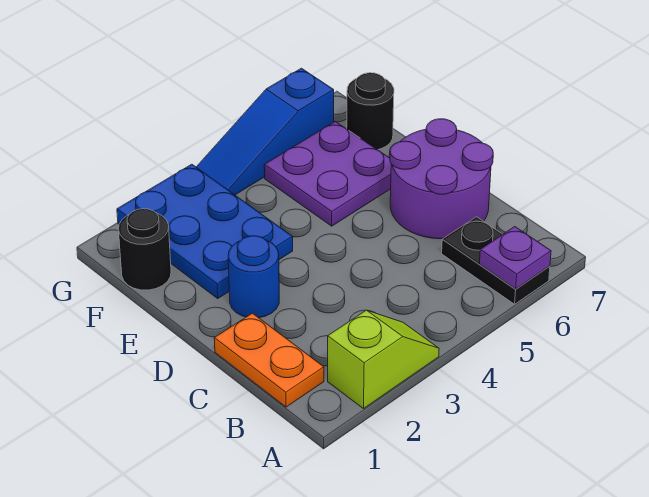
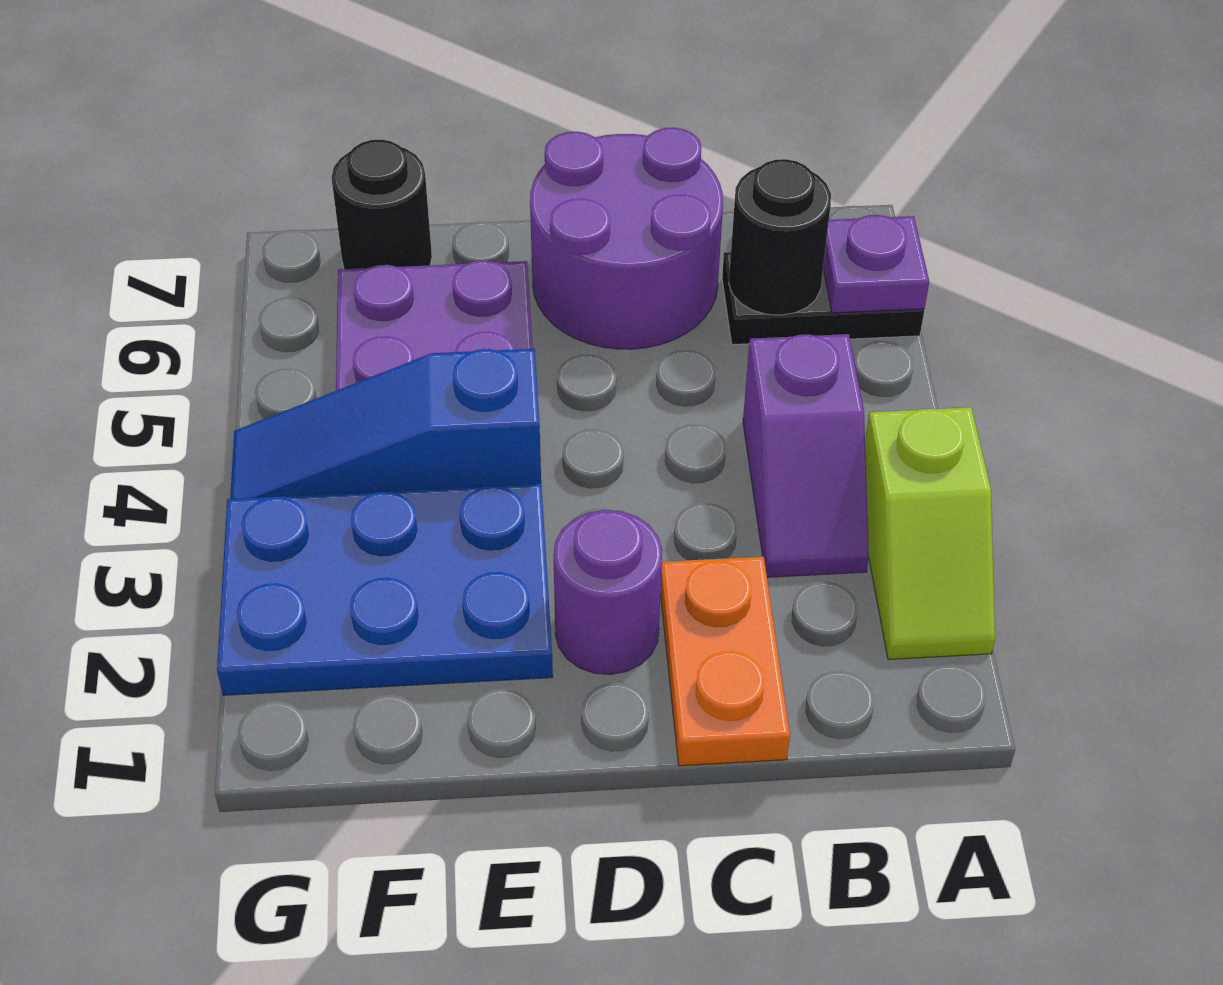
lime slope A2:A3 level 1 top 2 -> lime slope A2:A3 level 1 top 3
orange plate B1:C1 level 1 -> orange plate C1:C2 level 1
none -> purple slope B3:B4 level 1 top 4
blue round brick D2 level 1 -> purple round brick D2 level 1
black round brick F1 level 1 -> black round brick B6 level 2
blue slope G4:G6 level 1 top 6 -> blue slope E4:G4 level 1 top E

